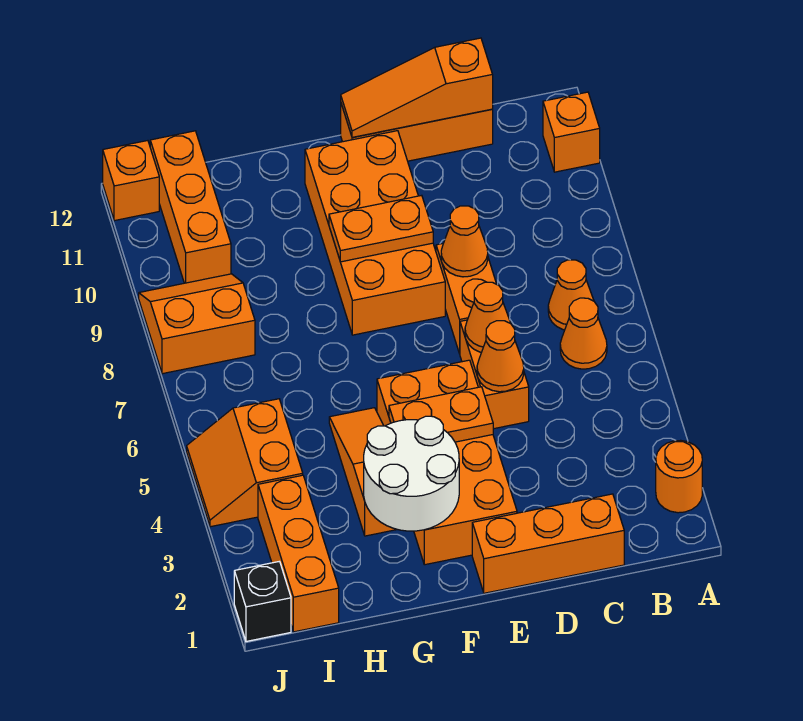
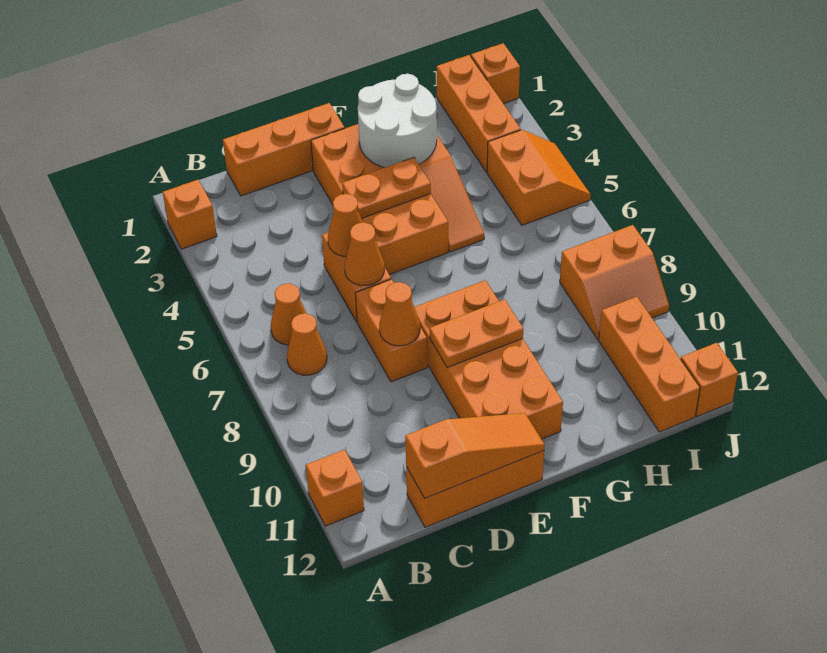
orange round brick A2 level 1 -> orange brick A2 level 1
black brick J1 level 1 -> orange brick J1 level 1

